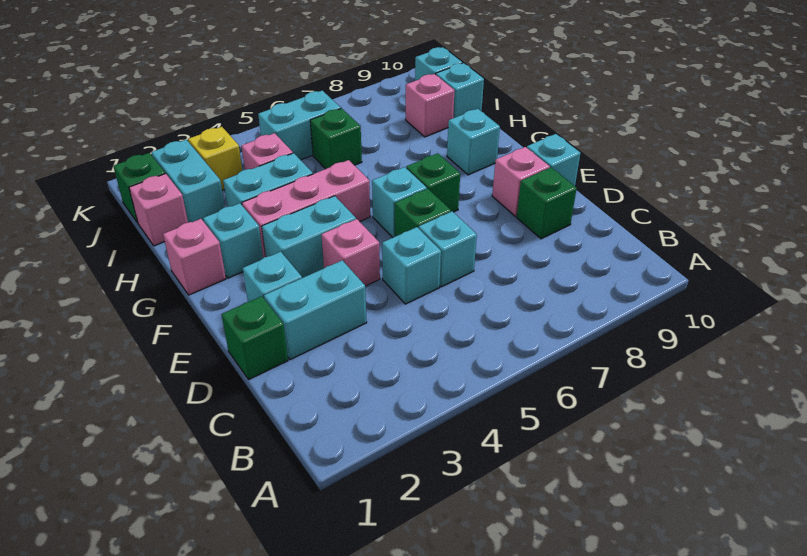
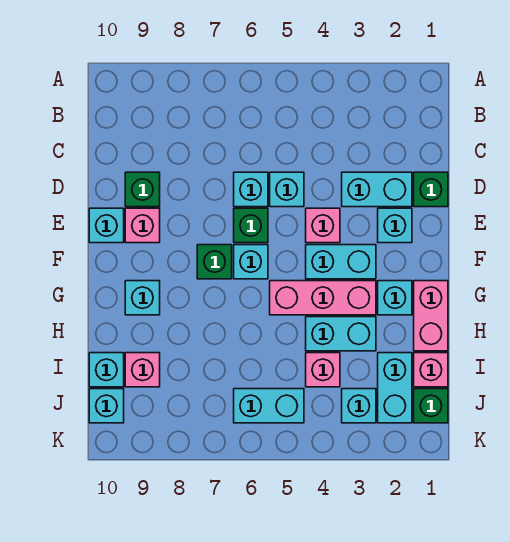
pink brick G1 level 1 -> pink brick G1:H1 level 1
green brick I6 level 1 -> none
yellow brick J3 level 1 -> cyan brick J3 level 1

